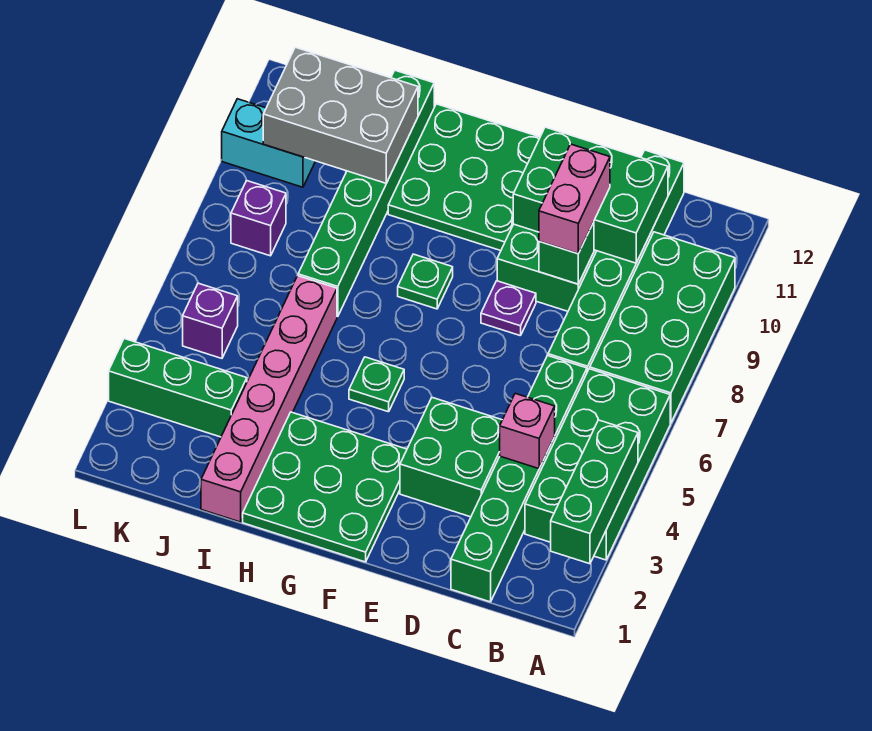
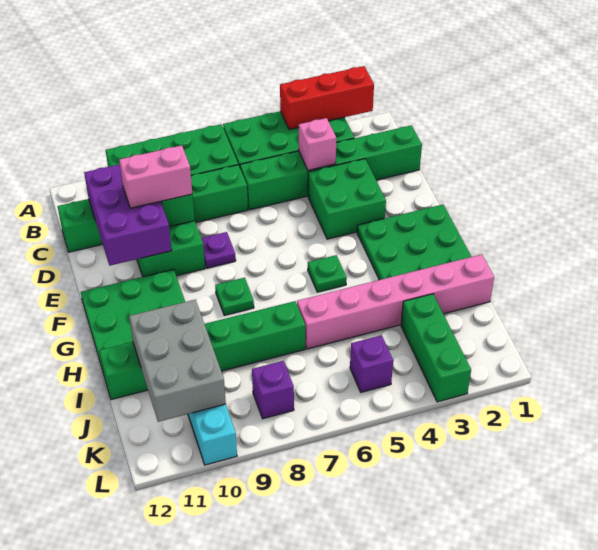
green brick A2:A4 level 2 -> red brick A2:A4 level 2
green brick C10:E11 level 2 -> purple brick C10:E11 level 2

